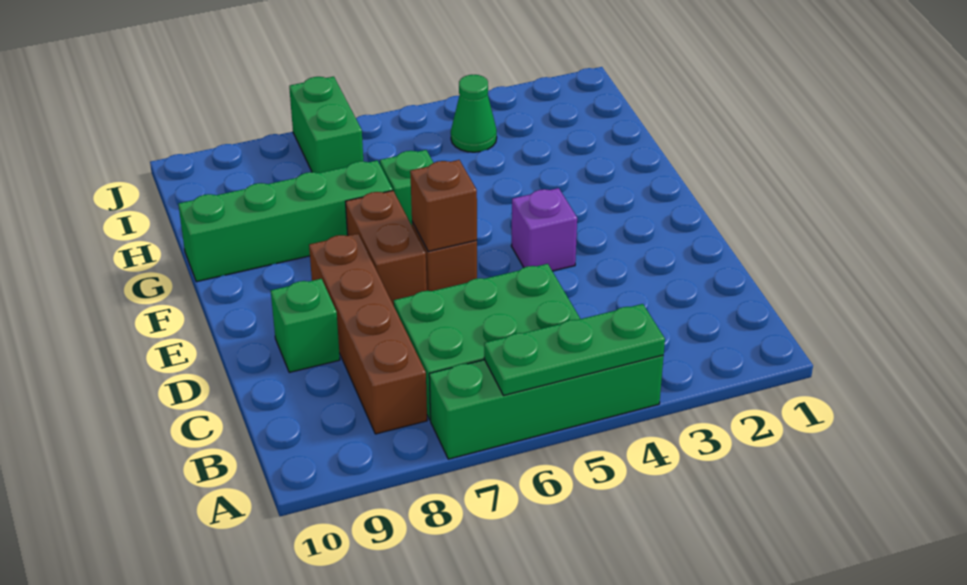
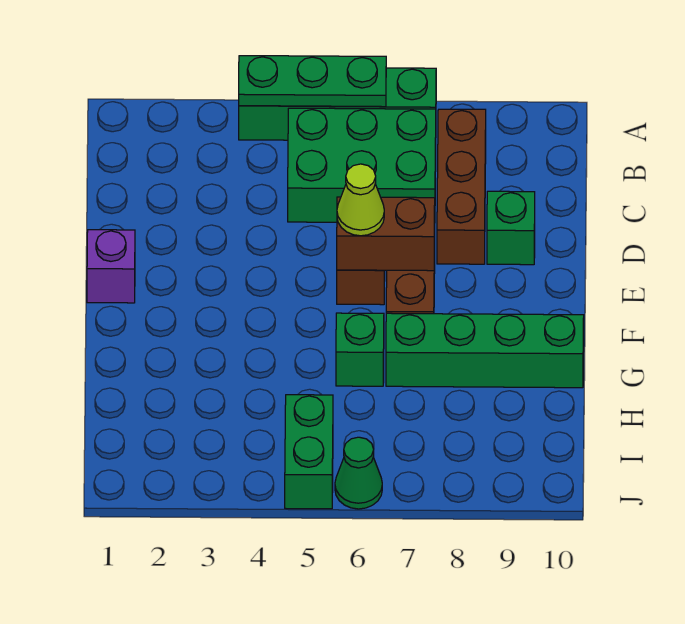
brown brick B8:E8 level 1 -> brown brick B8:D8 level 1
purple brick E4 level 1 -> purple brick E1 level 1
brown brick E6 level 2 -> brown brick E6:E7 level 2
none -> lime cone E6 level 3
green cone I4 level 1 -> green cone J6 level 1
green brick I7:J7 level 1 -> green brick I5:J5 level 1

